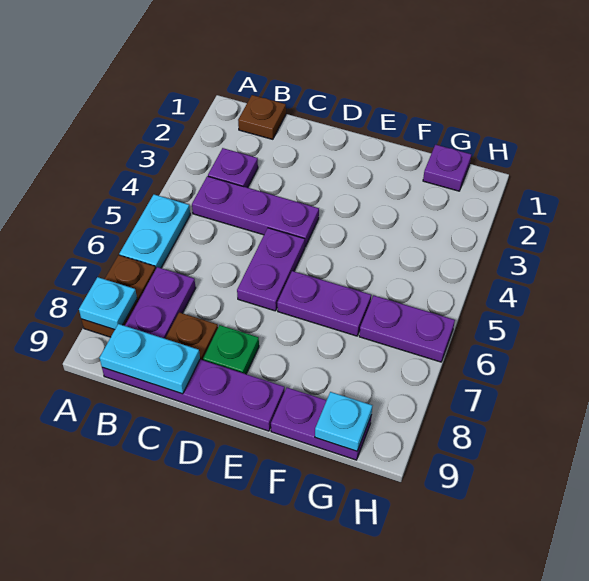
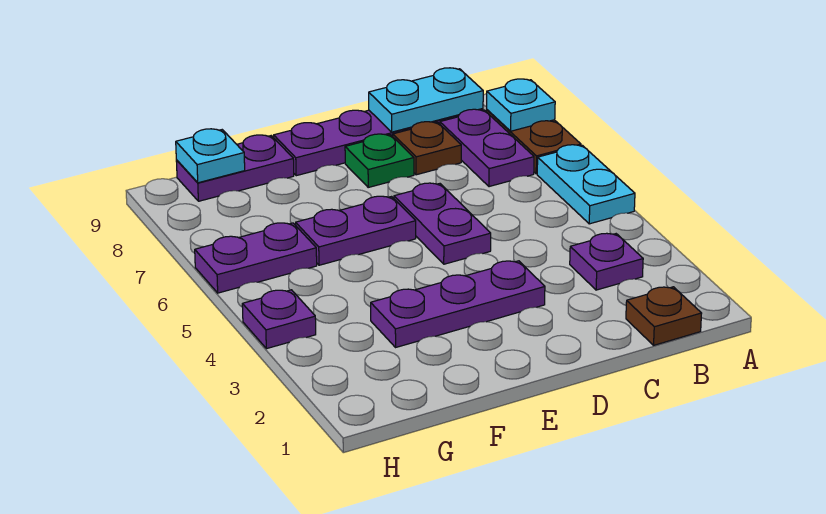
purple plate B4:D4 level 1 -> purple plate D3:F3 level 1
purple plate G1 level 1 -> purple plate H4 level 1

